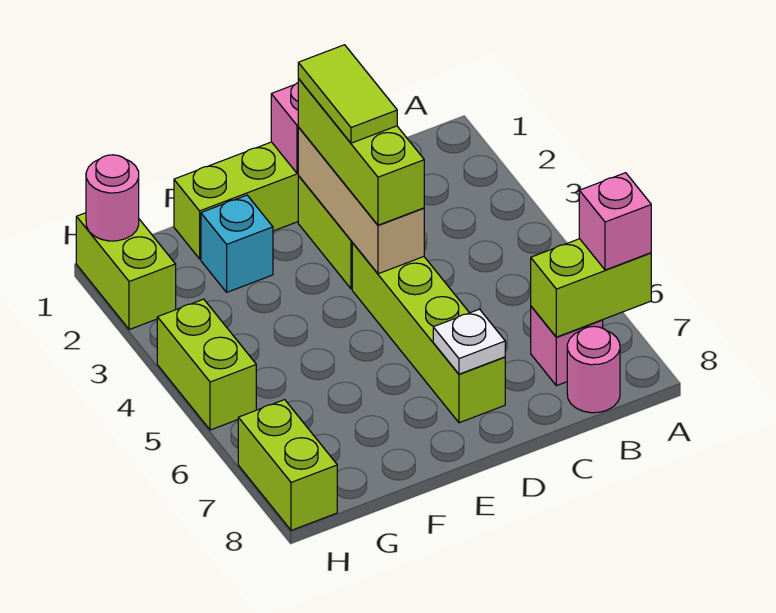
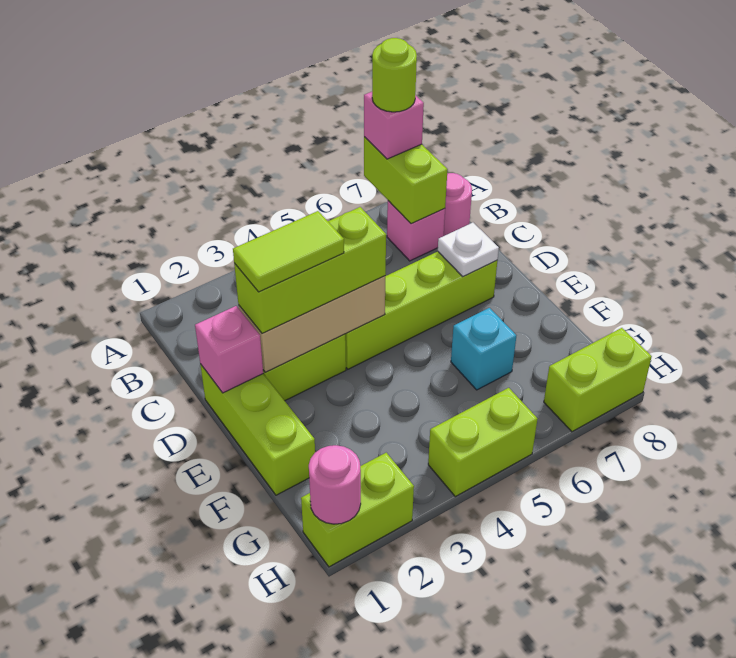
none -> lime round brick A7 level 4
cyan brick F2 level 1 -> cyan brick F6 level 1

